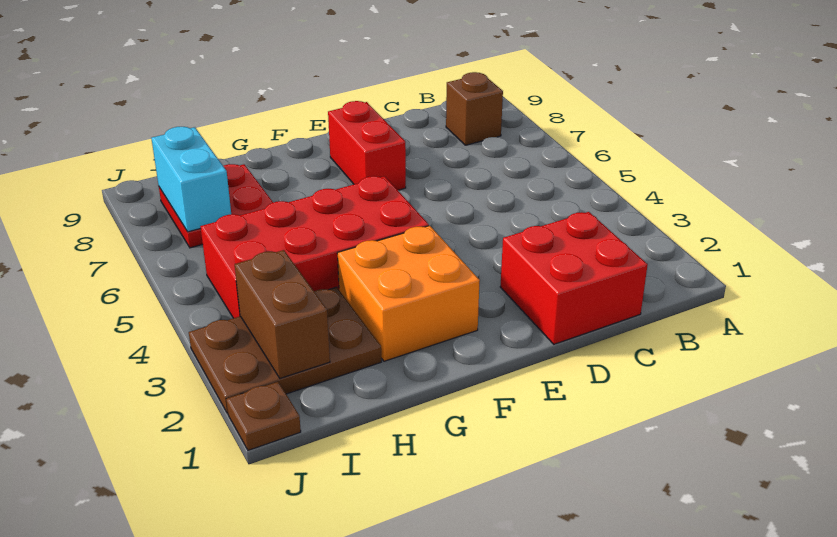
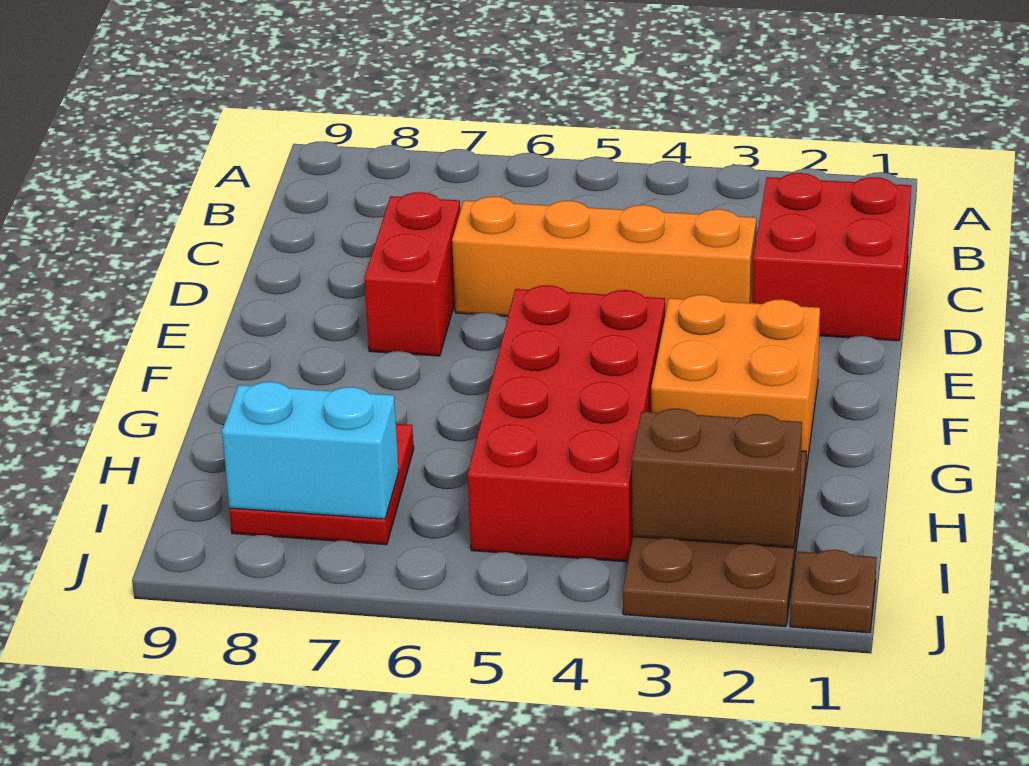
brown brick B8 level 1 -> none
none -> orange brick D3:D6 level 1
red brick E7:E8 level 1 -> red brick D7:E7 level 1

